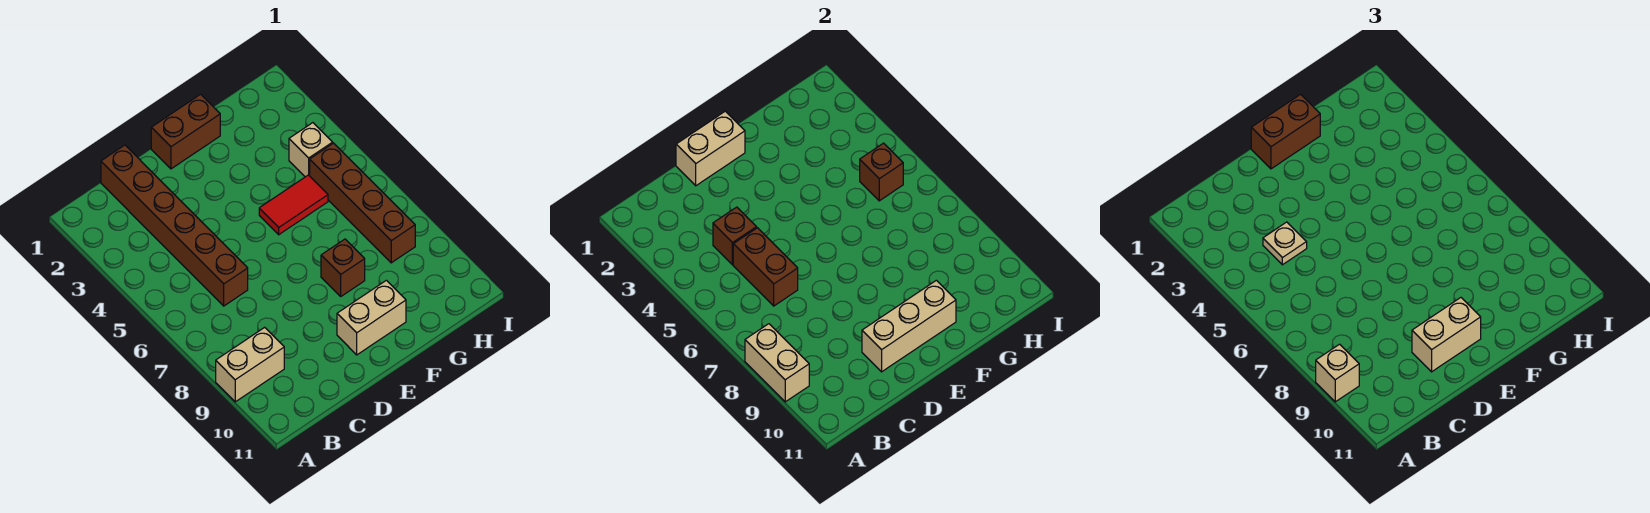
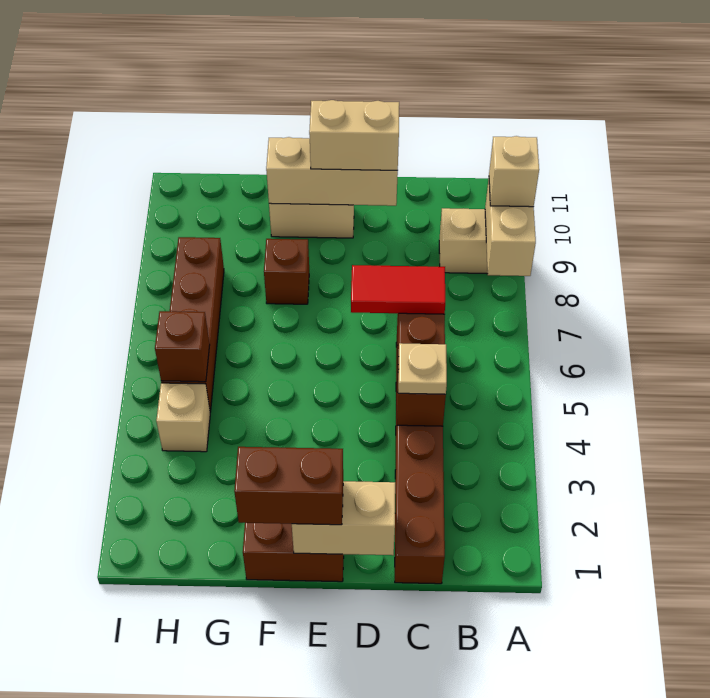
red tile F5:G5 level 1 -> red tile C6:D6 level 3

